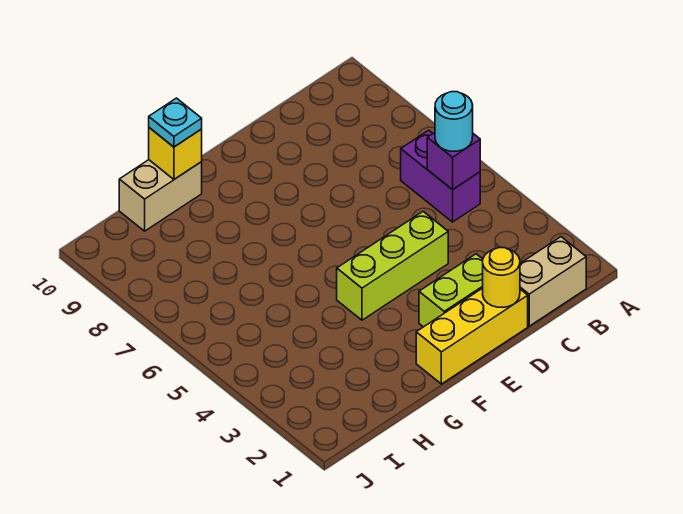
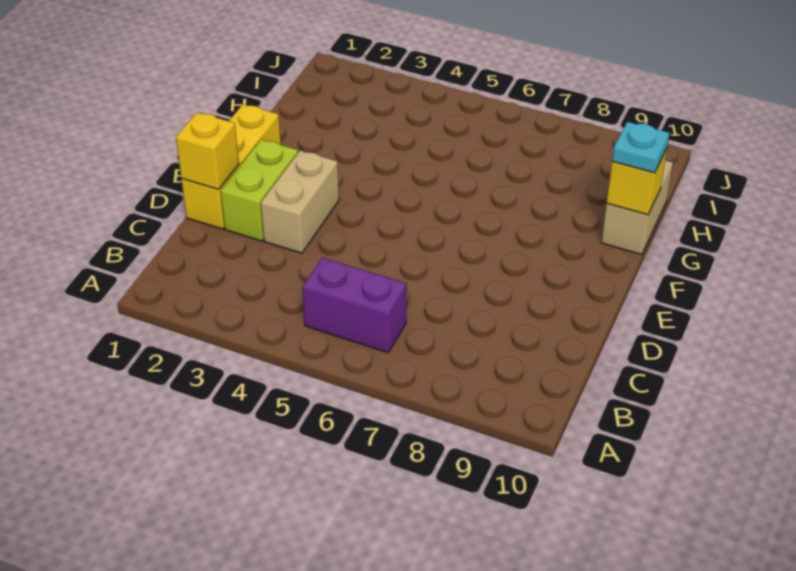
tan brick B1:C1 level 1 -> tan brick D3:E3 level 1
purple brick B5 level 2 -> none
cyan round brick B5 level 3 -> none
yellow round brick D1 level 2 -> yellow brick D1 level 2
lime brick D4:F4 level 1 -> none

